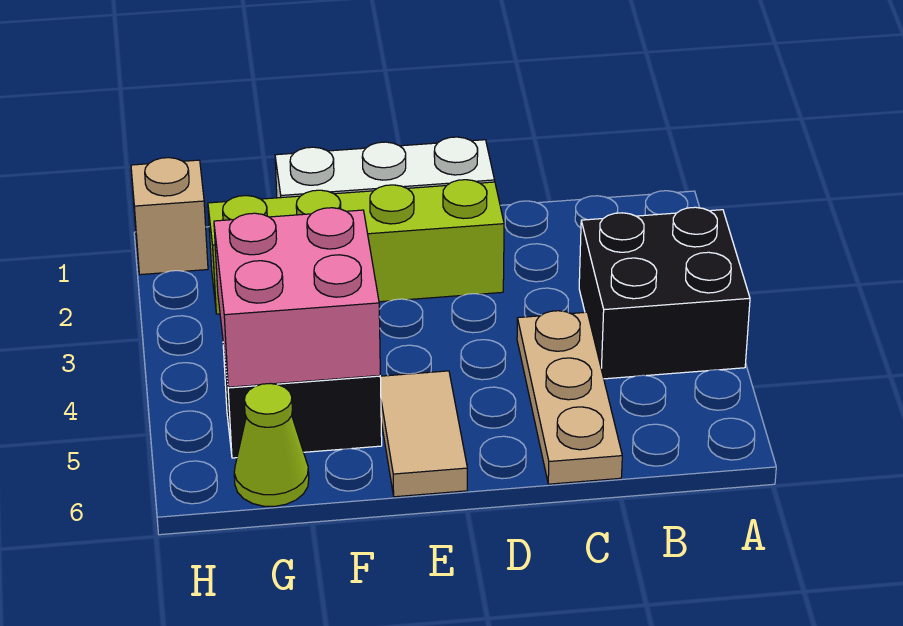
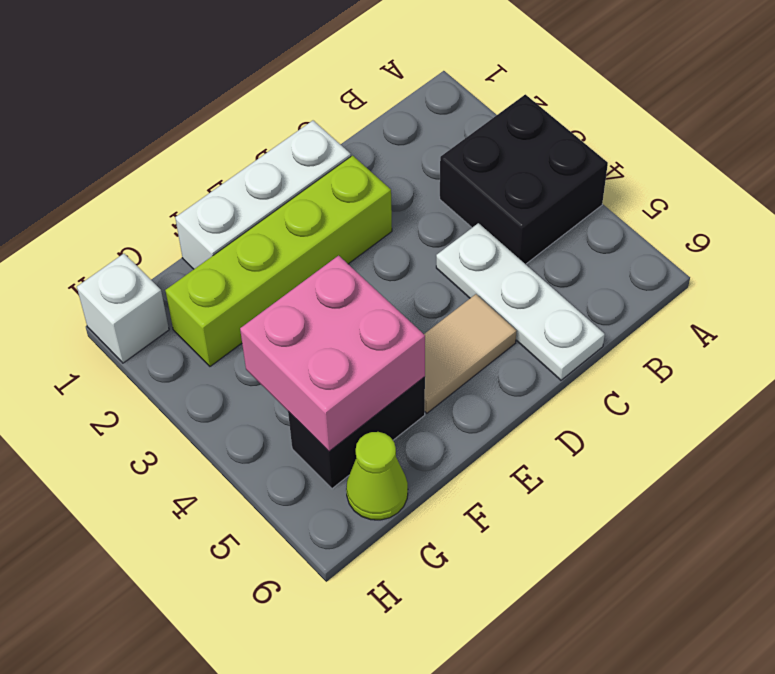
tan plate C4:C6 level 1 -> white plate C4:C6 level 1
tan tile E5:E6 level 1 -> tan tile D5:E5 level 1
tan brick H1 level 1 -> white brick H1 level 1

